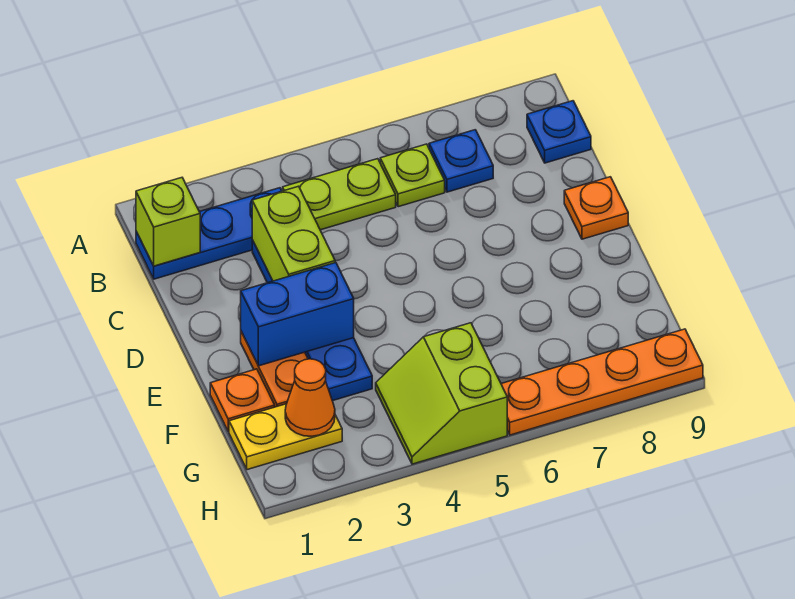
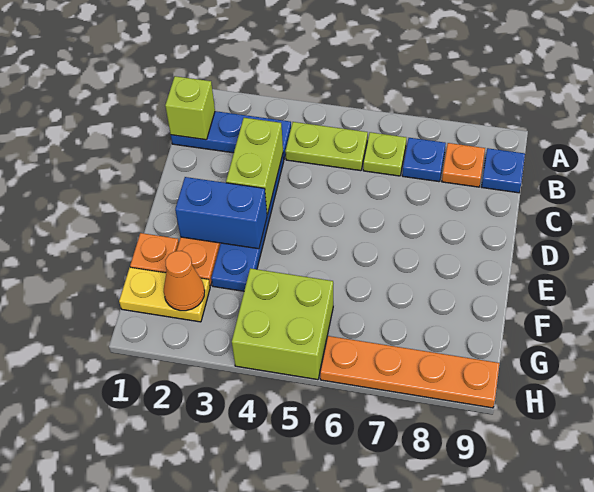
orange plate D9 level 1 -> orange plate B8 level 1
lime slope G4:H5 level 1 top 5 -> lime brick G4:H5 level 1

